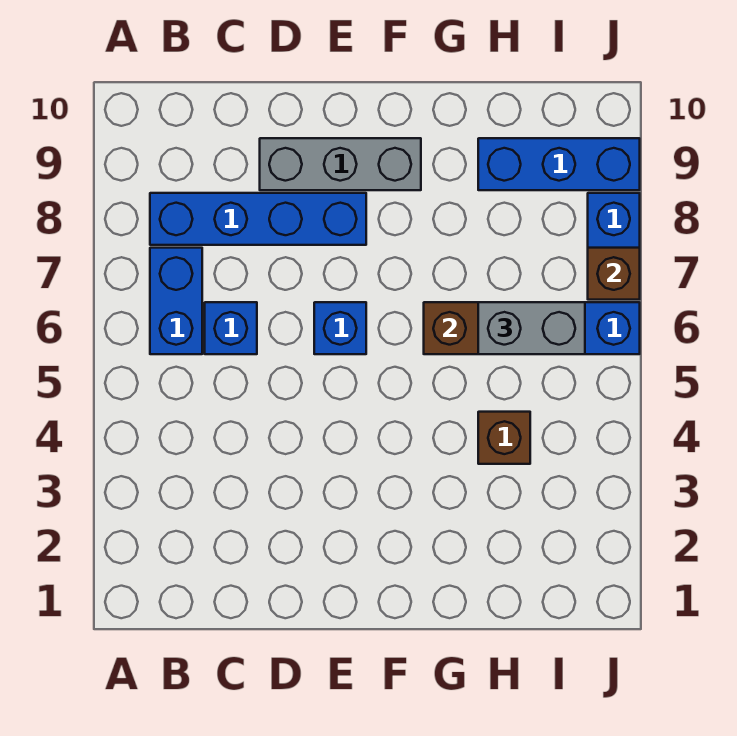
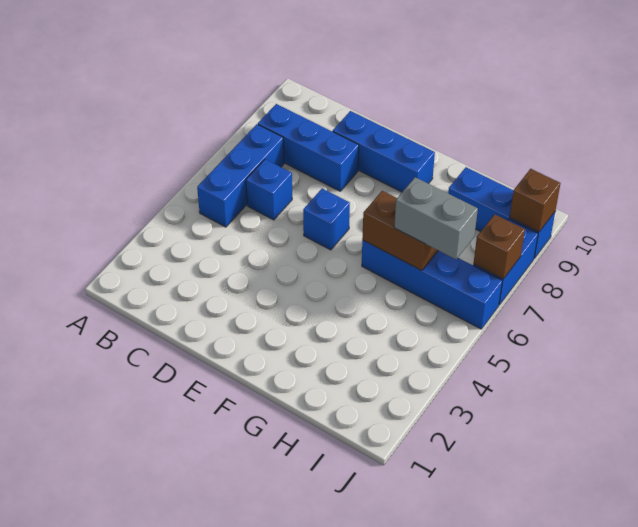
blue brick B6:B7 level 1 -> blue brick B5:B7 level 1
blue brick B8:E8 level 1 -> blue brick B8:D8 level 1
grey brick D9:F9 level 1 -> blue brick D9:F9 level 1
brown brick H4 level 1 -> brown brick J9 level 2

